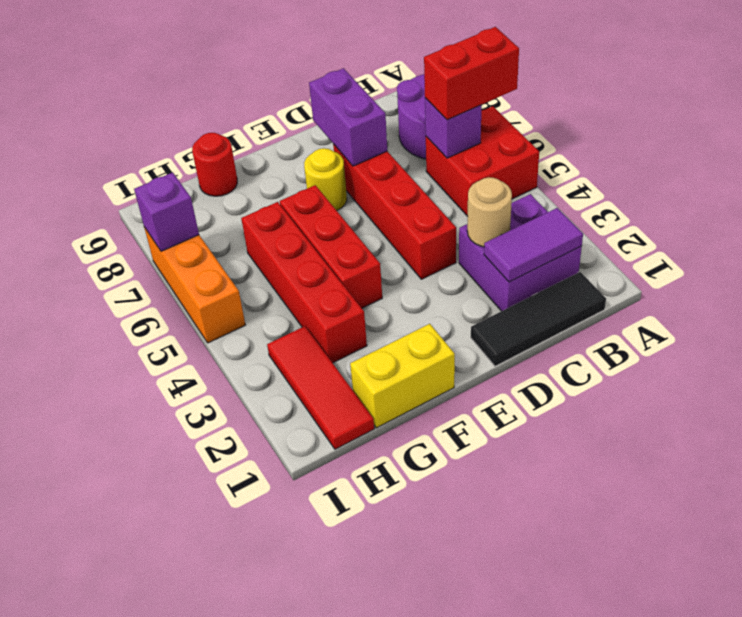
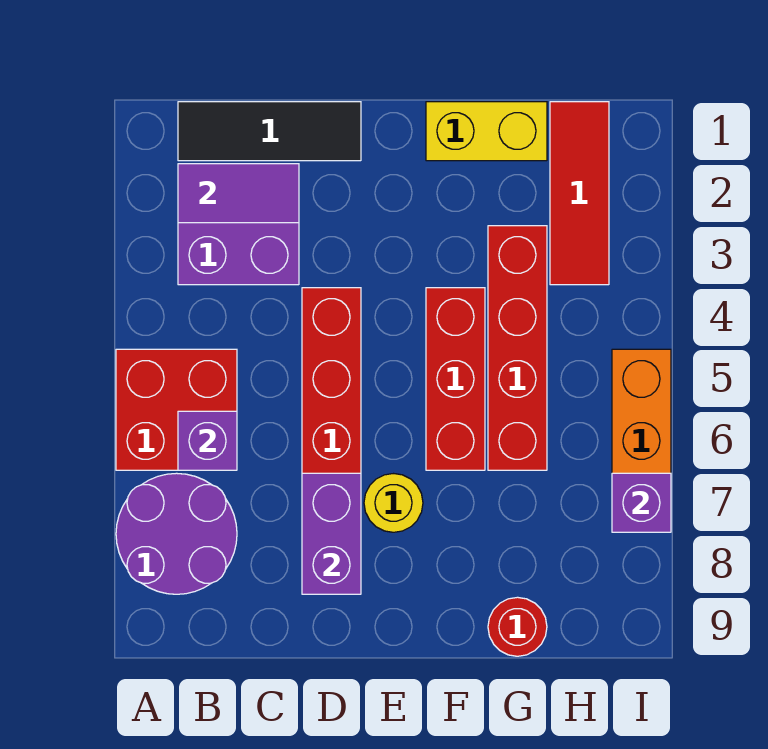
red brick A6:B6 level 3 -> none
tan round brick C3 level 2 -> none

